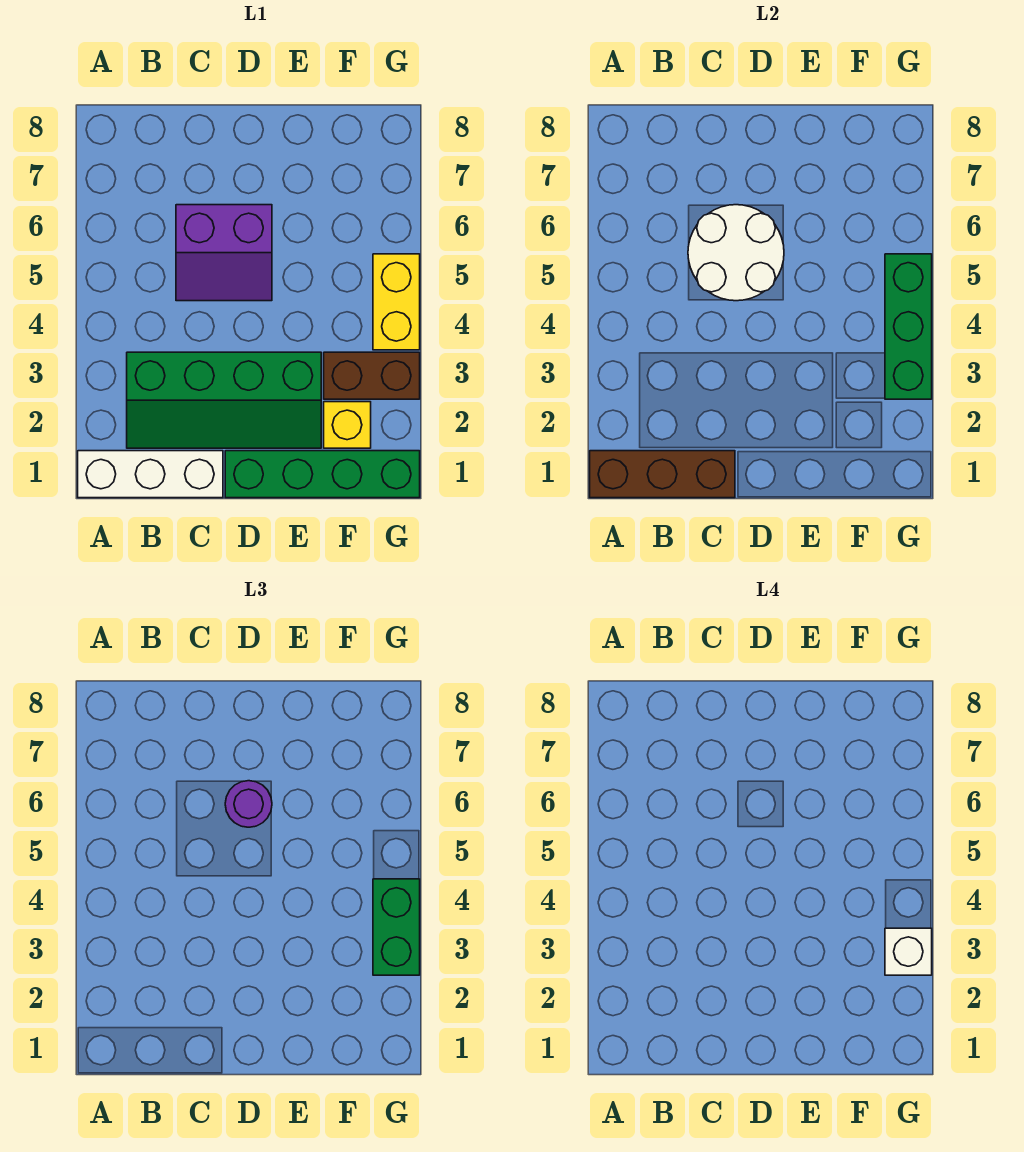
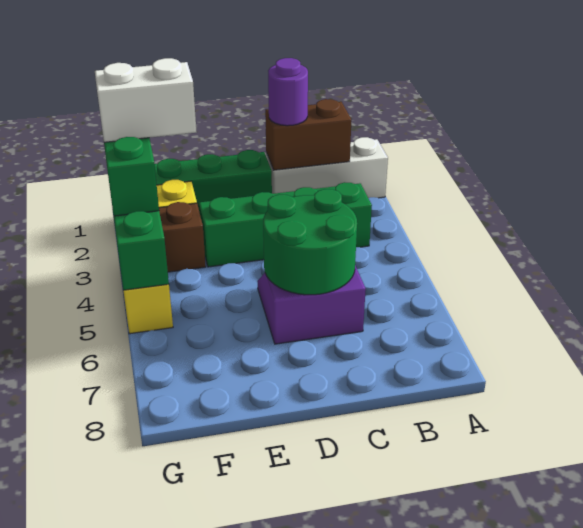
brown brick A1:C1 level 2 -> brown brick B1:C1 level 2
white round brick C5:D6 level 2 -> green round brick C5:D6 level 2
purple round brick D6 level 3 -> purple round brick C1 level 3
white brick G3 level 4 -> white brick F3:G3 level 4

